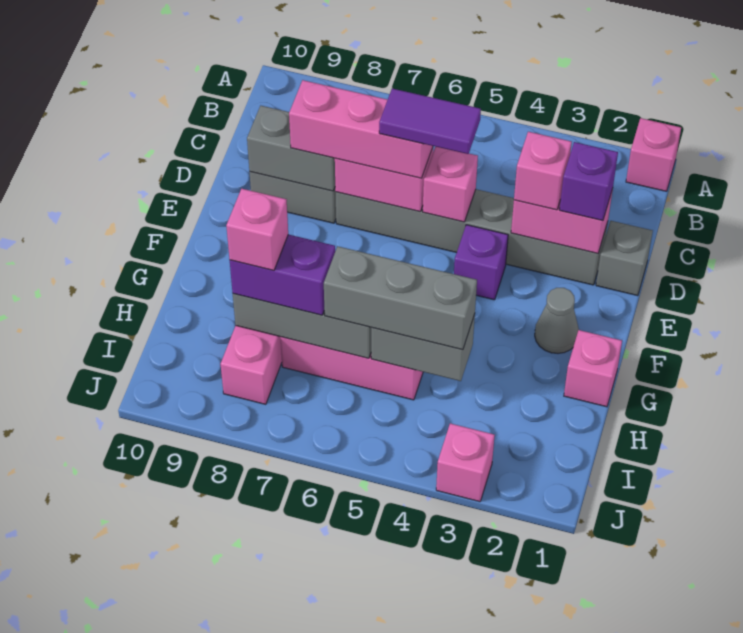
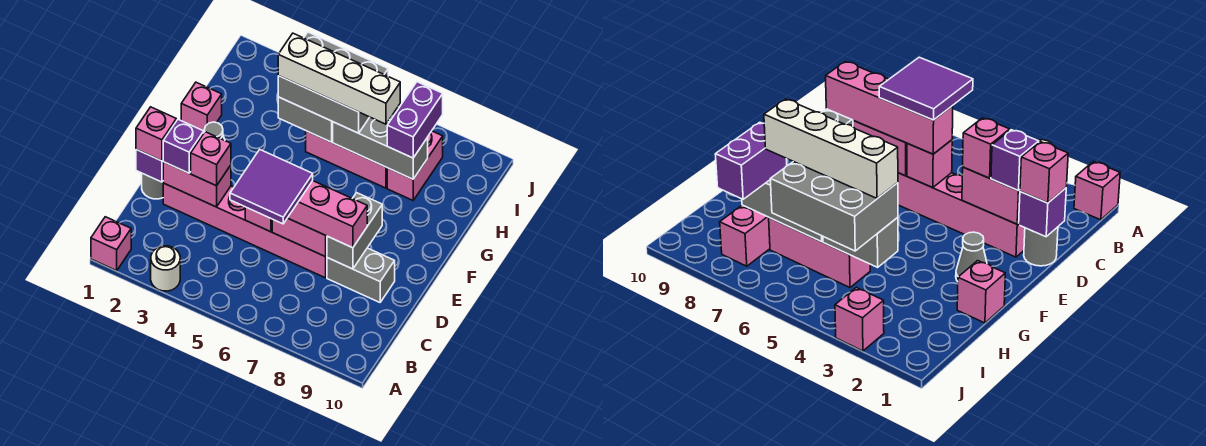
none -> white round brick A3 level 1
grey brick D1 level 1 -> grey round brick D1 level 1
grey brick D2:D7 level 1 -> pink brick D2:D7 level 1
purple tile D5:D6 level 4 -> purple tile C5:D6 level 4
pink brick D6:D8 level 3 -> pink brick D5:D8 level 3
grey brick D8:D9 level 2 -> grey brick D8:E8 level 2
purple brick E4 level 1 -> purple brick D1 level 2
grey brick H4:H6 level 3 -> grey brick H4:I6 level 3
none -> white brick H4:H7 level 4
purple brick H7:H8 level 3 -> purple brick H8:I8 level 3
pink brick H8 level 4 -> pink brick D1 level 3

